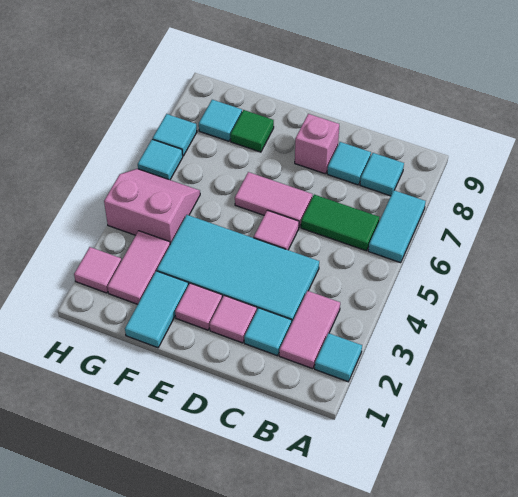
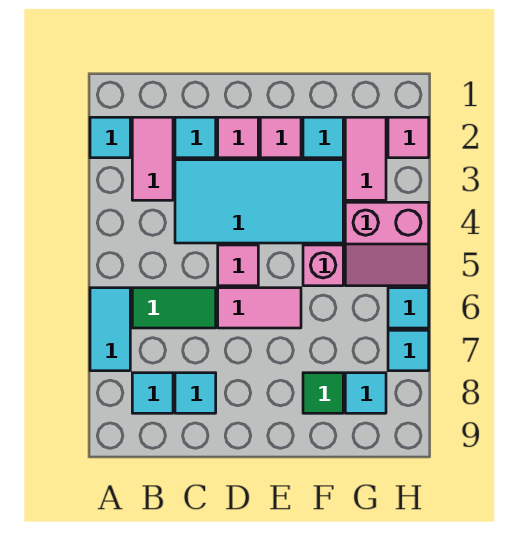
pink brick D8 level 1 -> pink brick F5 level 1
cyan tile F1:F2 level 1 -> cyan tile F2 level 1

